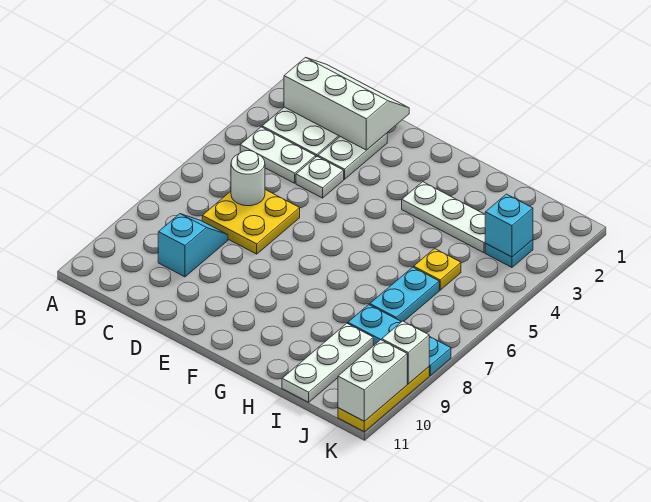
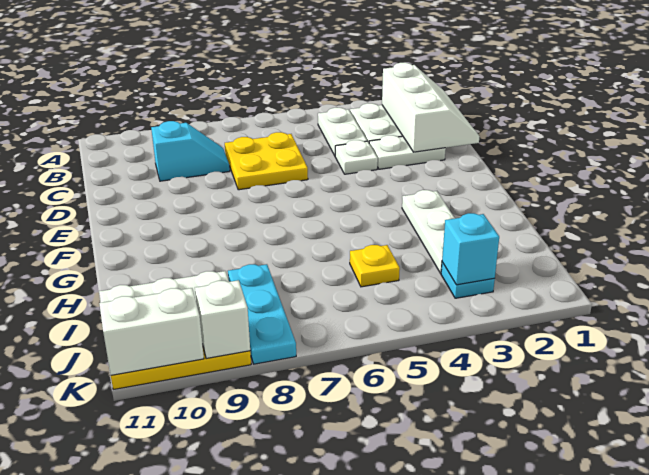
white round brick C6 level 2 -> none
cyan plate I6:I7 level 1 -> none

